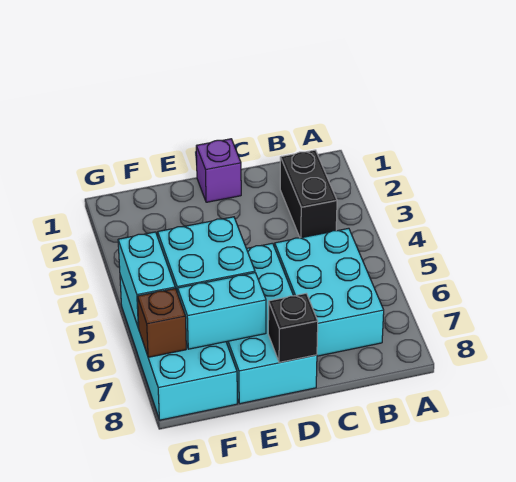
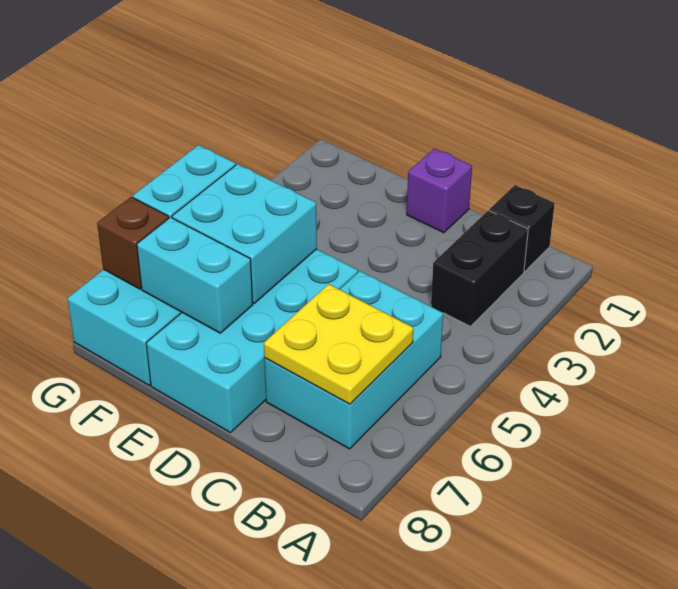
none -> yellow plate B6:C7 level 2
black brick D8 level 2 -> black brick B1 level 1

